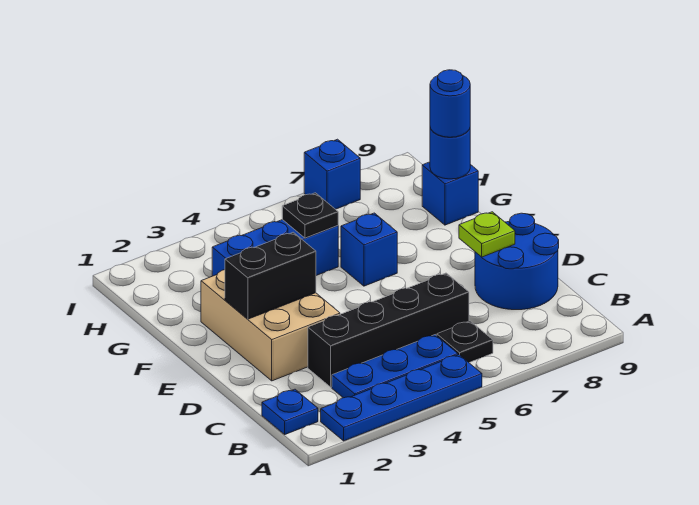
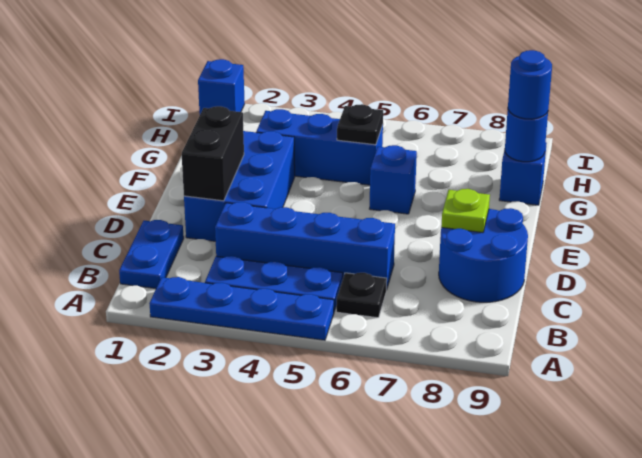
blue plate B1 level 1 -> blue plate B1:C1 level 1
black brick C3:C6 level 1 -> blue brick C3:C6 level 1
tan brick D2:F3 level 1 -> blue brick D2:F3 level 1
black brick E2:E3 level 2 -> black brick D2:E2 level 2
blue brick I7 level 1 -> blue brick I1 level 1

